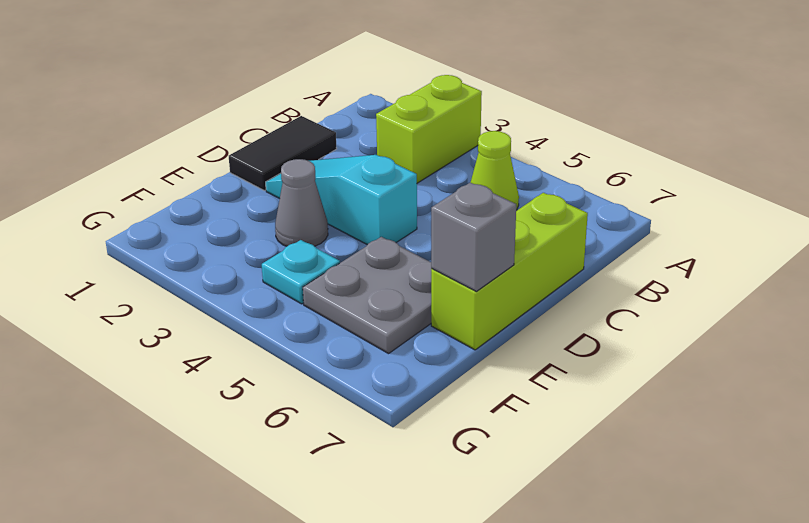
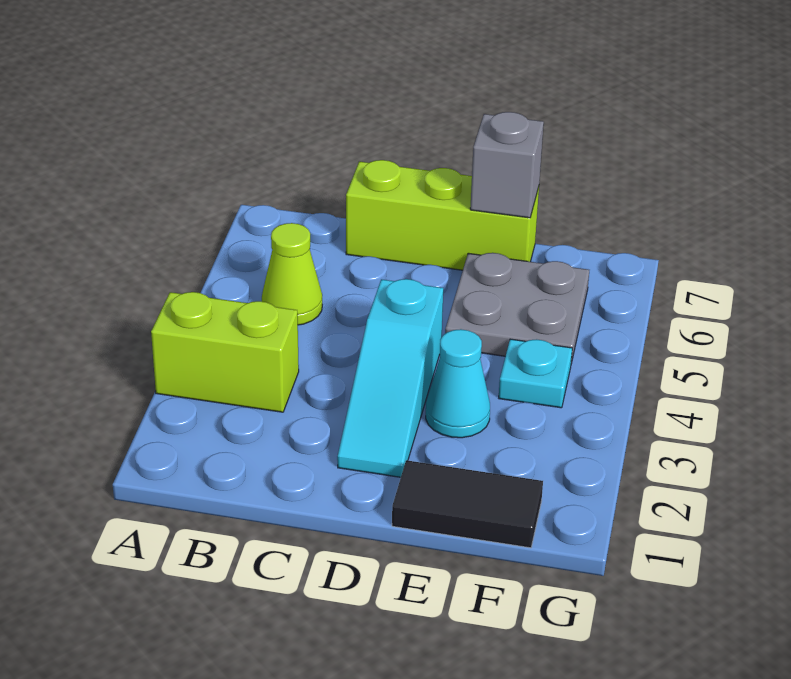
black tile C1:D1 level 1 -> black tile E1:F1 level 1
grey cone E3 level 1 -> cyan cone E3 level 1

